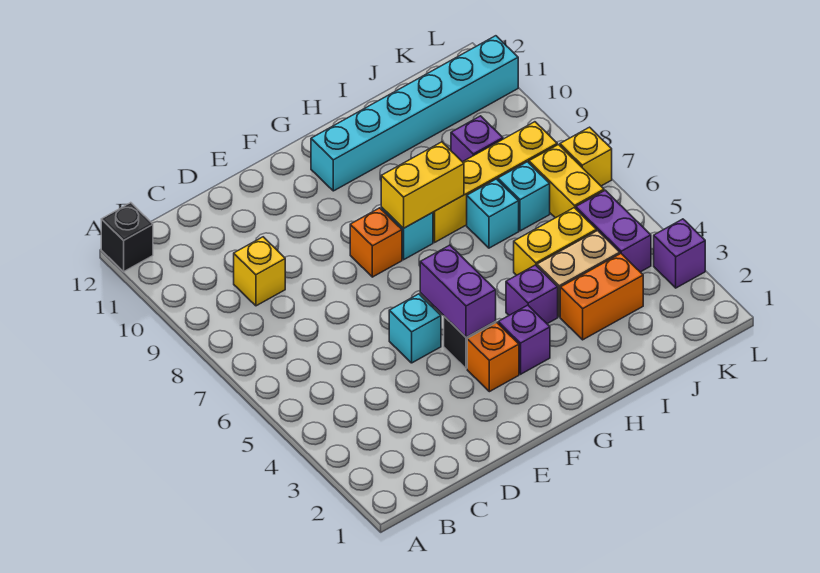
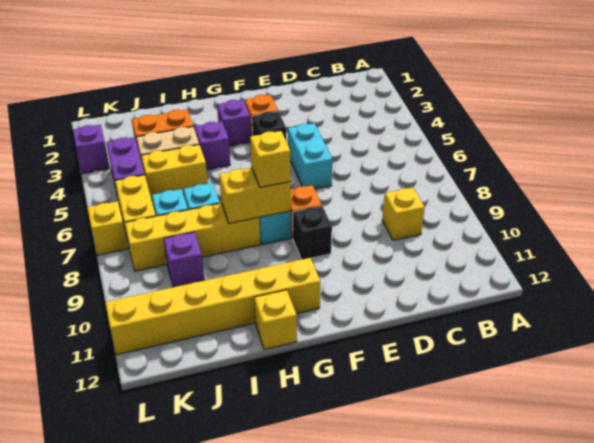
black brick A12 level 1 -> black brick F9 level 1
cyan brick E5 level 1 -> cyan brick E5:E6 level 1
purple brick F4:F5 level 2 -> none
none -> yellow brick G8 level 3
cyan brick G11:L11 level 1 -> yellow brick G11:L11 level 1
none -> yellow brick H12 level 1

